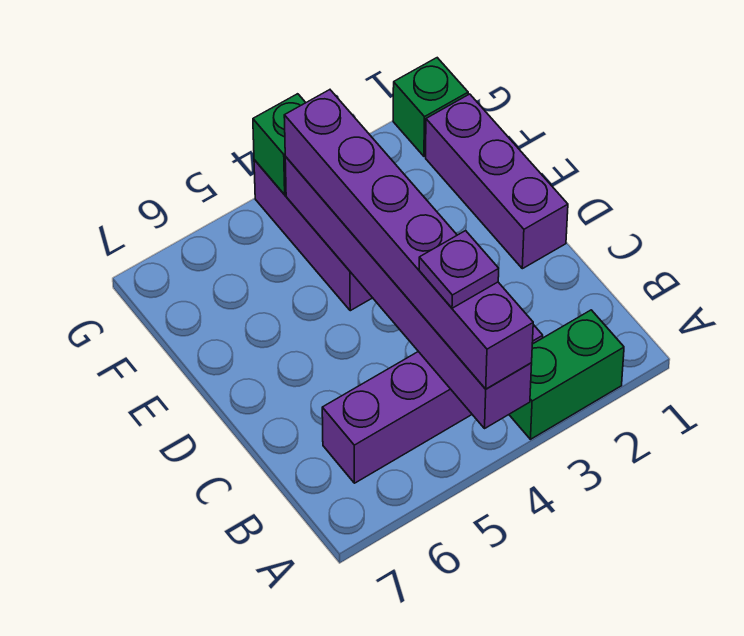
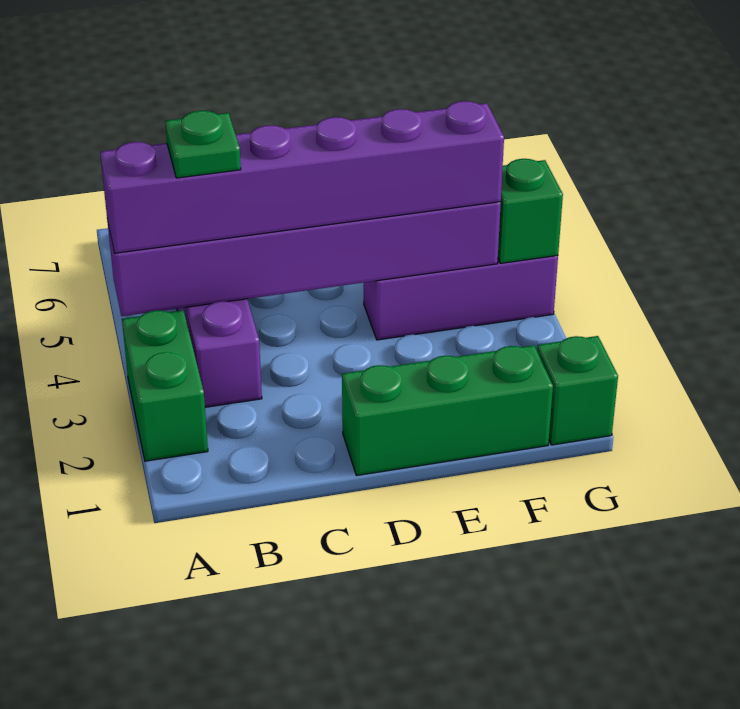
purple plate B4 level 4 -> green plate B4 level 4
purple brick D1:F1 level 1 -> green brick D1:F1 level 1

